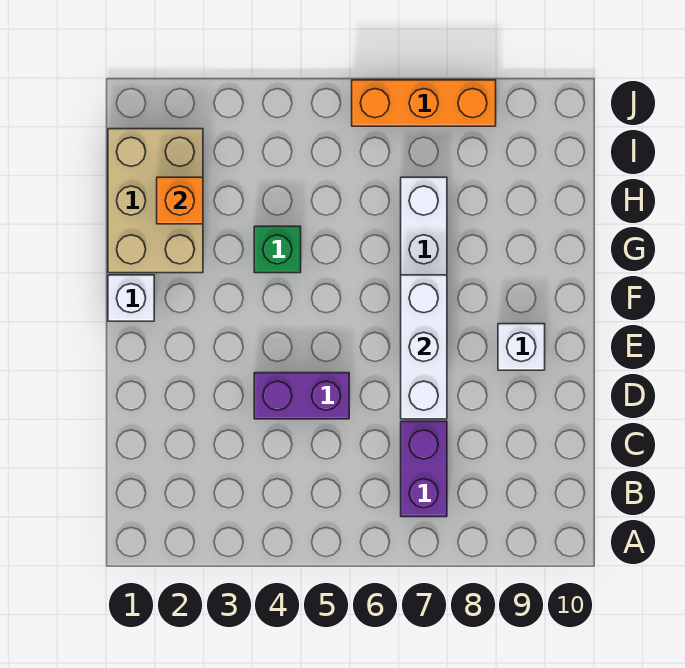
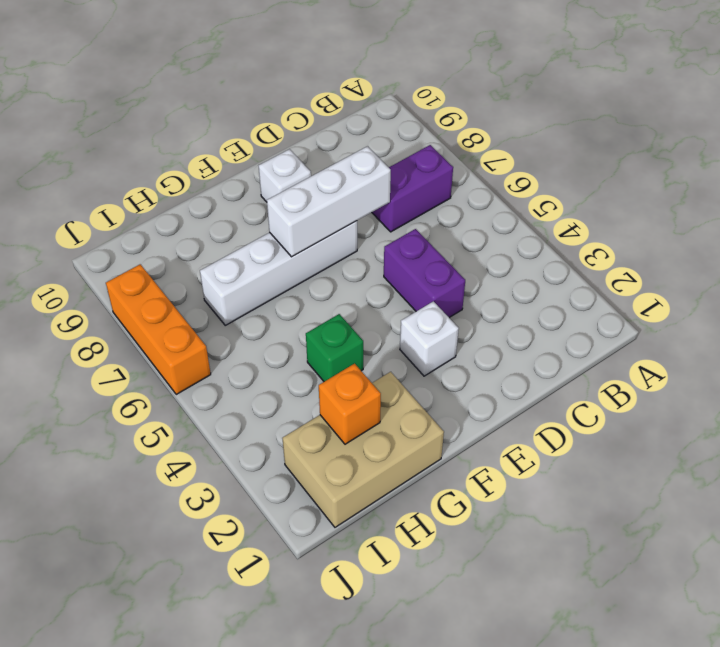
white brick F1 level 1 -> white brick E3 level 1

